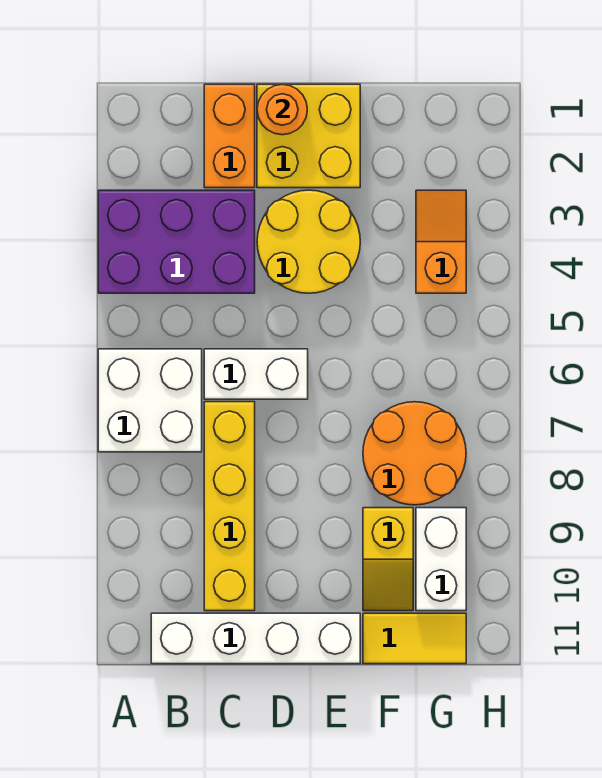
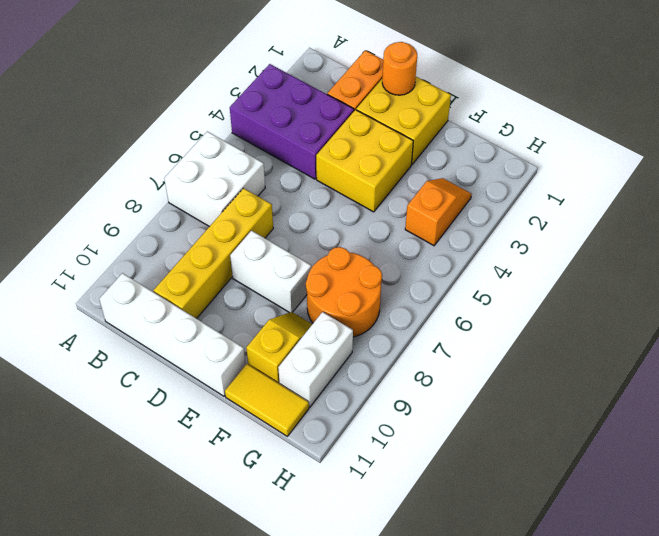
white brick C6:D6 level 1 -> white brick D8:E8 level 1
yellow round brick D3:E4 level 1 -> yellow brick D3:E4 level 1
yellow slope F9:F10 level 1 top 9 -> yellow slope F9:F10 level 1 top 10

